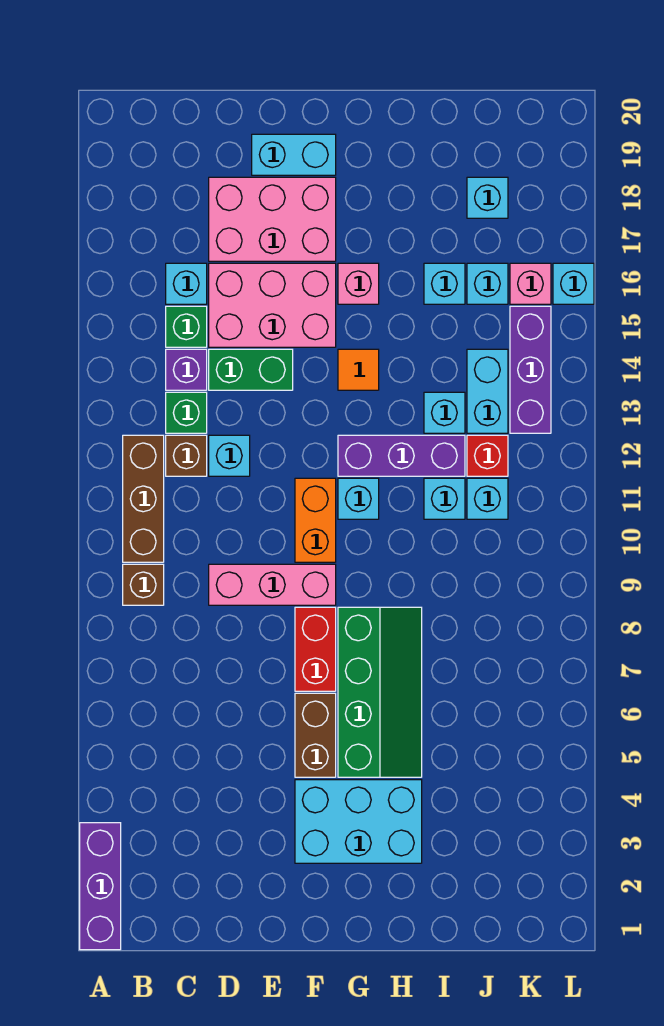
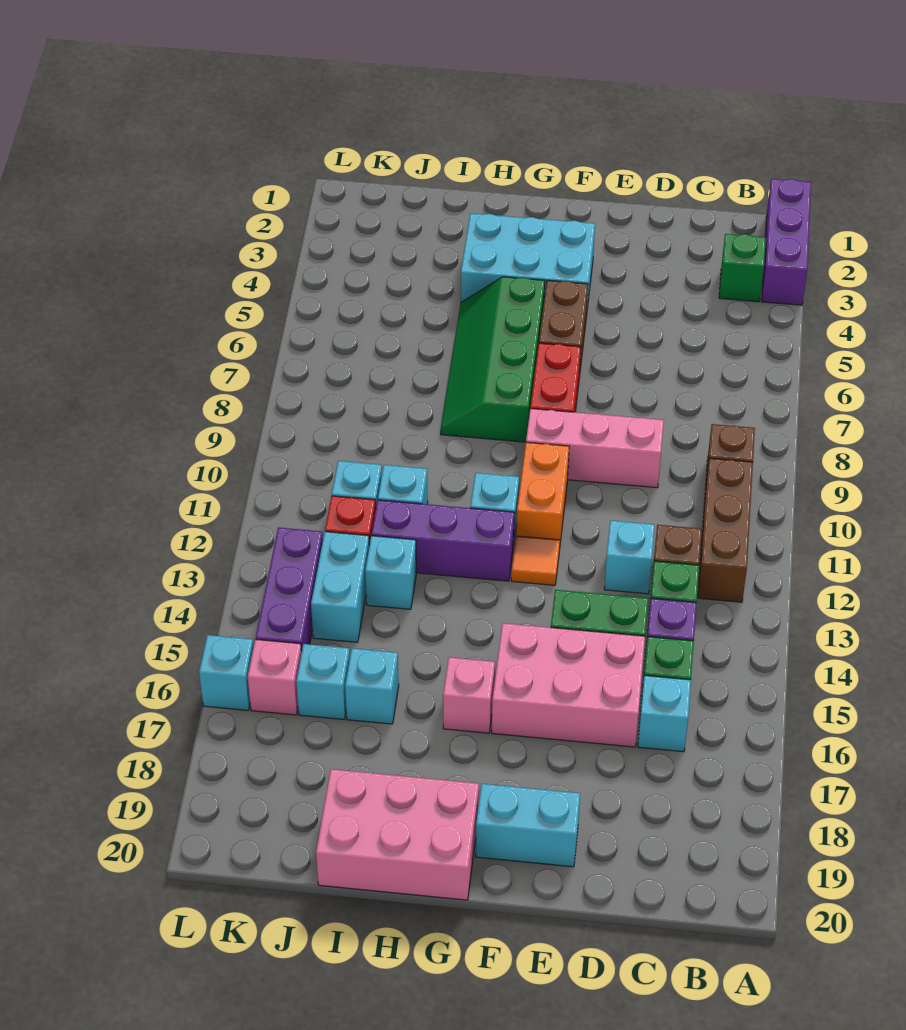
none -> green brick B3 level 1
pink brick D17:F18 level 1 -> pink brick G19:I20 level 1
orange tile G14 level 1 -> orange tile F12 level 1
cyan brick J18 level 1 -> none

